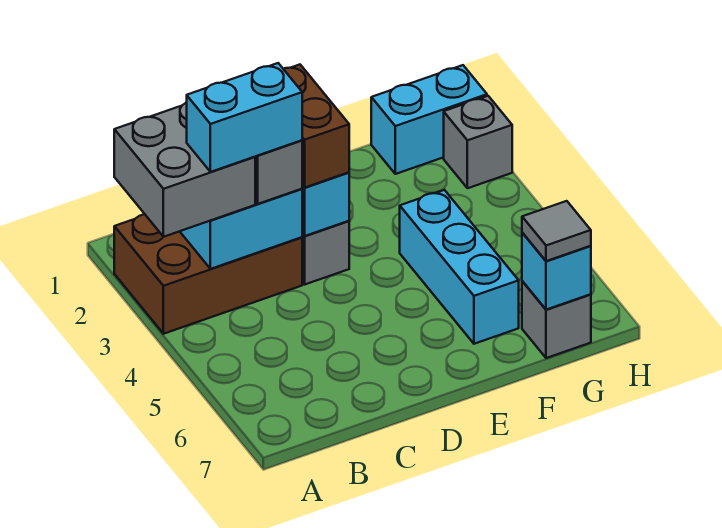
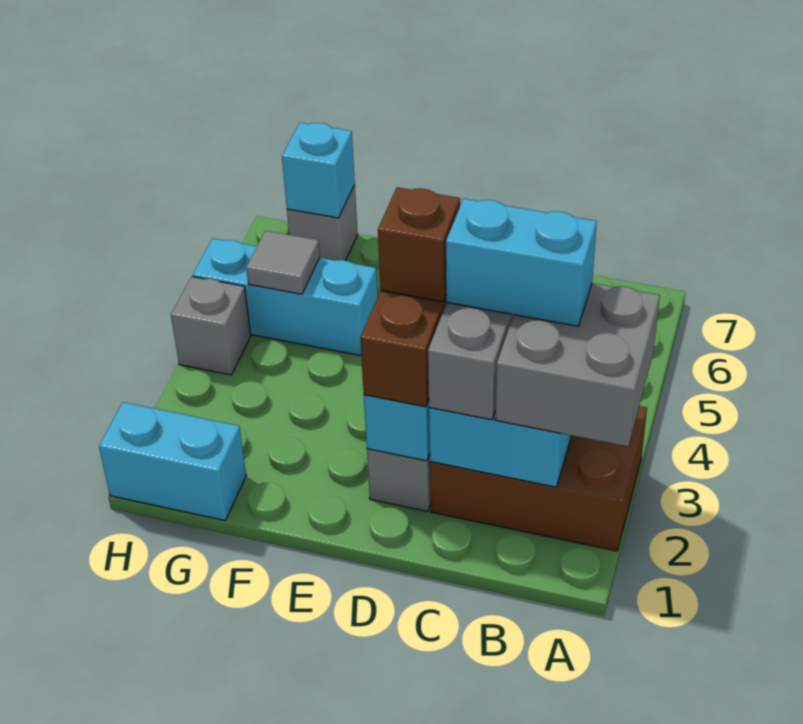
none -> brown brick D3 level 4
cyan brick F4:F6 level 1 -> cyan brick F5:H5 level 1
grey tile G7 level 3 -> grey tile G5 level 2
grey brick H2 level 1 -> grey brick H4 level 1

